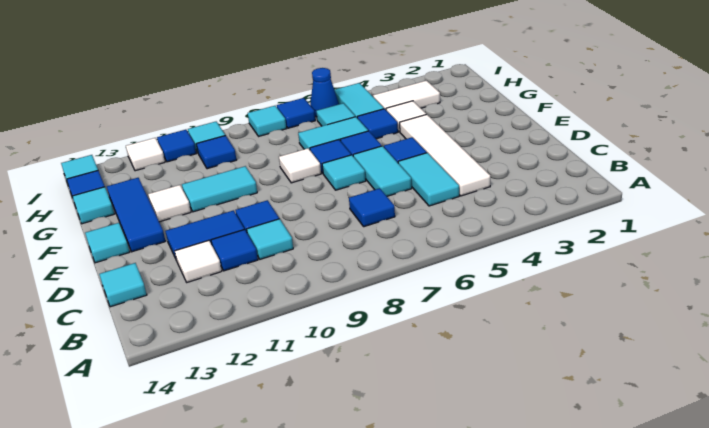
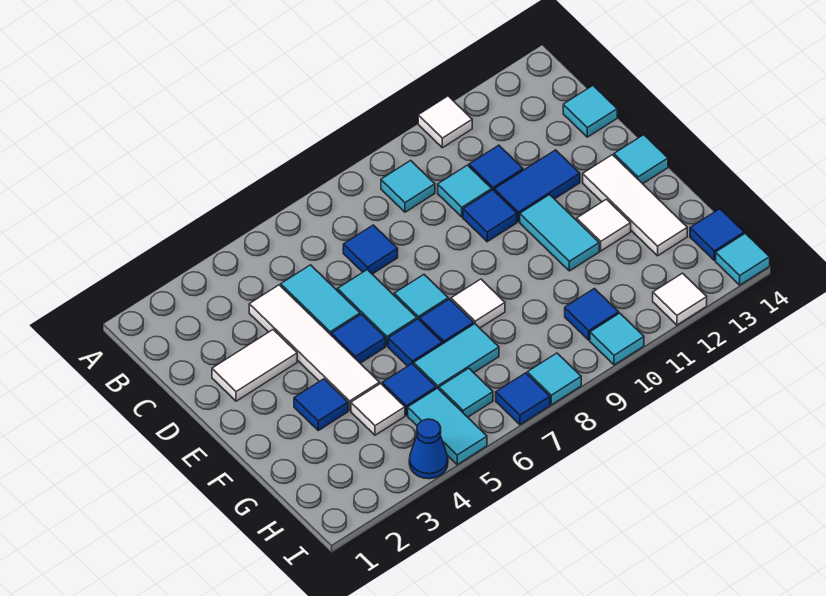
white tile C12 level 1 -> white tile A11 level 1
blue tile E13:G13 level 1 -> white tile E13:G13 level 1
cyan tile F10:F11 level 1 -> cyan tile E11:F11 level 1
cyan tile G14 level 1 -> cyan tile B9 level 1
white tile H3:H4 level 1 -> white tile D2:D3 level 1
blue cone I6 level 1 -> blue cone I4 level 1
blue tile I11 level 1 -> blue tile F3 level 1

